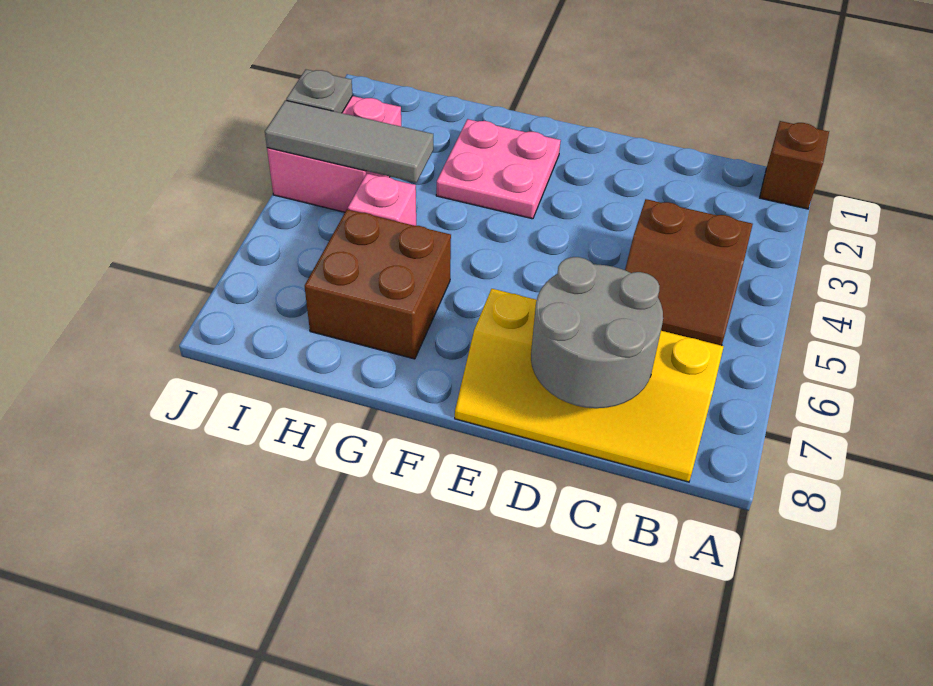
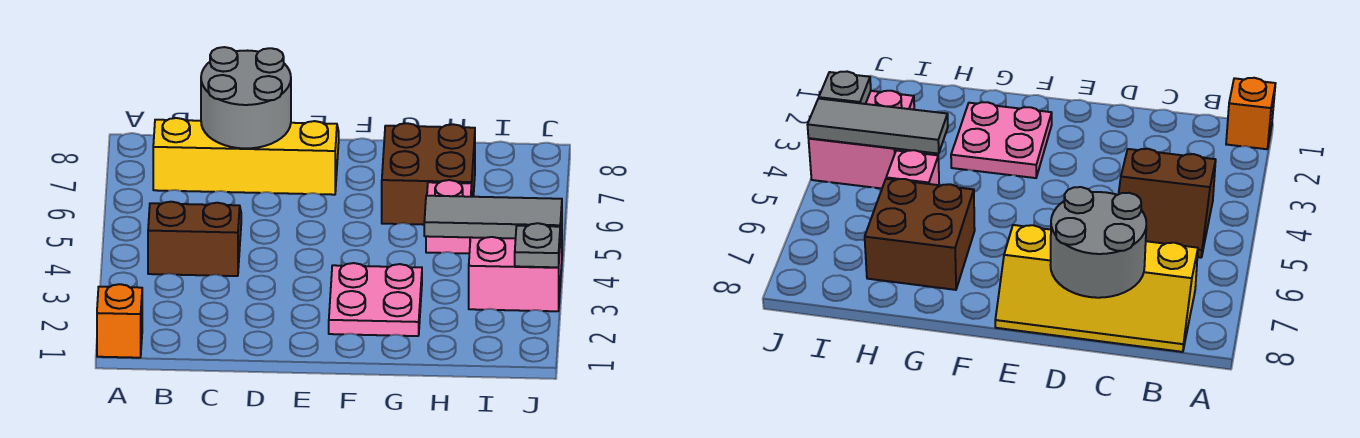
brown brick A1 level 1 -> orange brick A1 level 1

